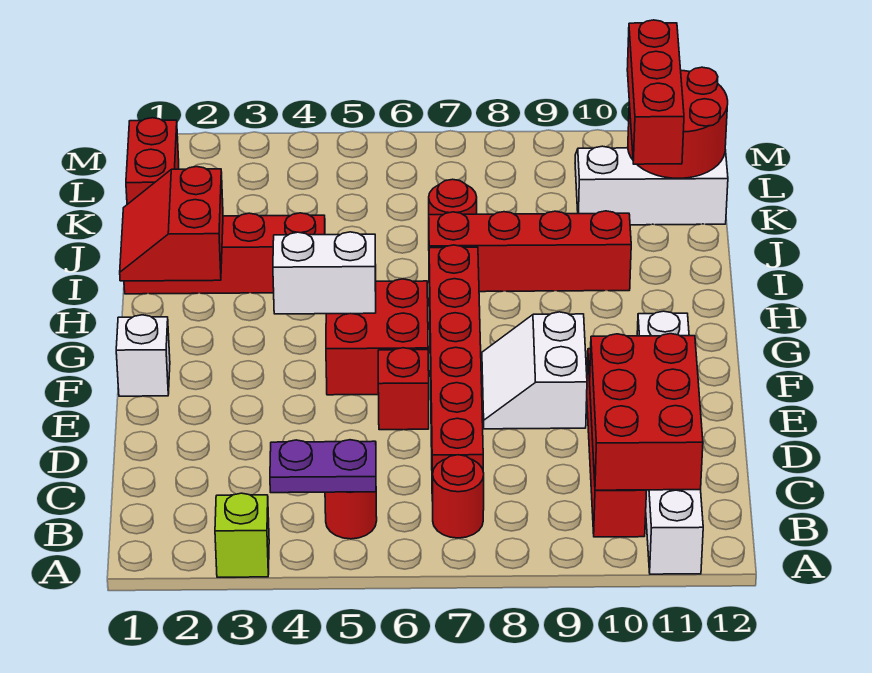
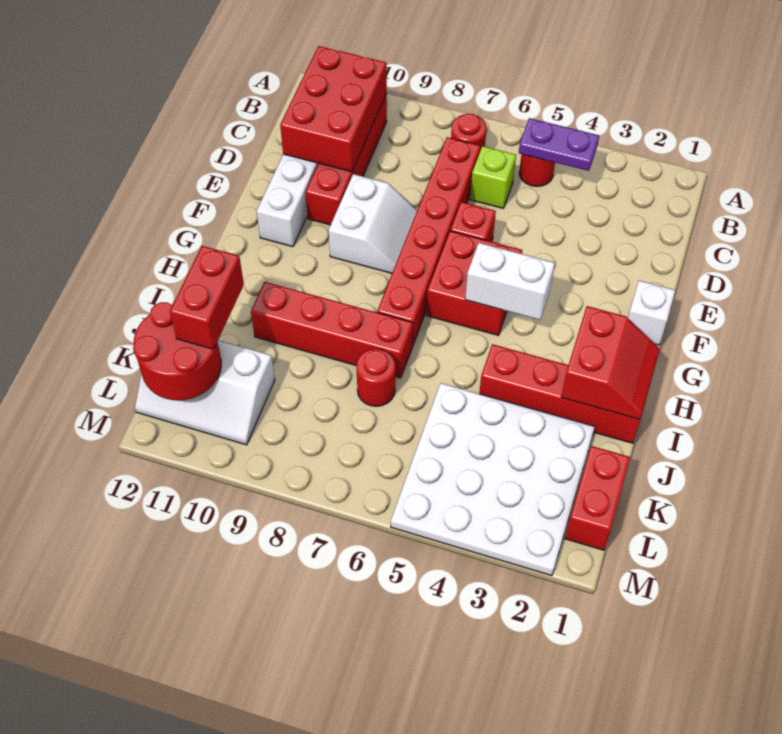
lime brick A3 level 1 -> lime brick C6 level 1
none -> white plate J2:M5 level 1
red brick J11:L11 level 3 -> red brick J11:K11 level 3

